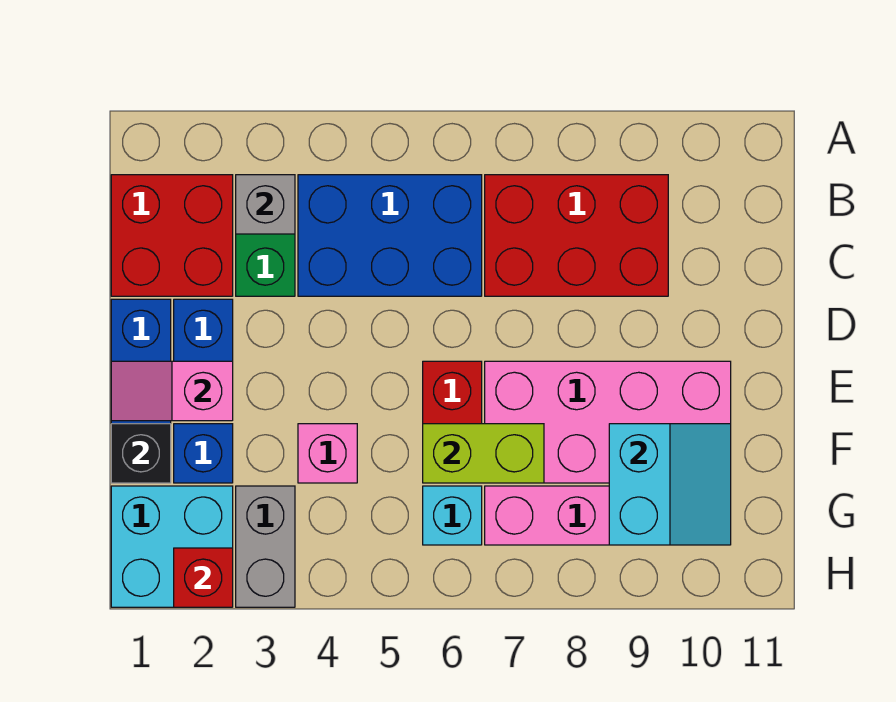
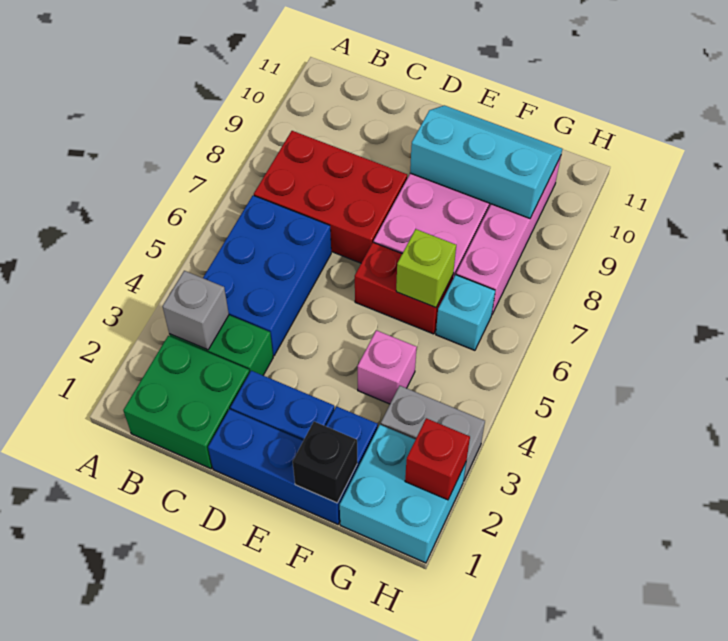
red brick B1:C2 level 1 -> green brick B1:C2 level 1
red brick B7:C9 level 1 -> red brick B7:D8 level 1
pink slope E1:E2 level 2 top 2 -> none
lime brick F6:F7 level 2 -> lime brick F6 level 2
cyan slope F9:G10 level 2 top 9 -> cyan slope E9:G10 level 2 top 9

